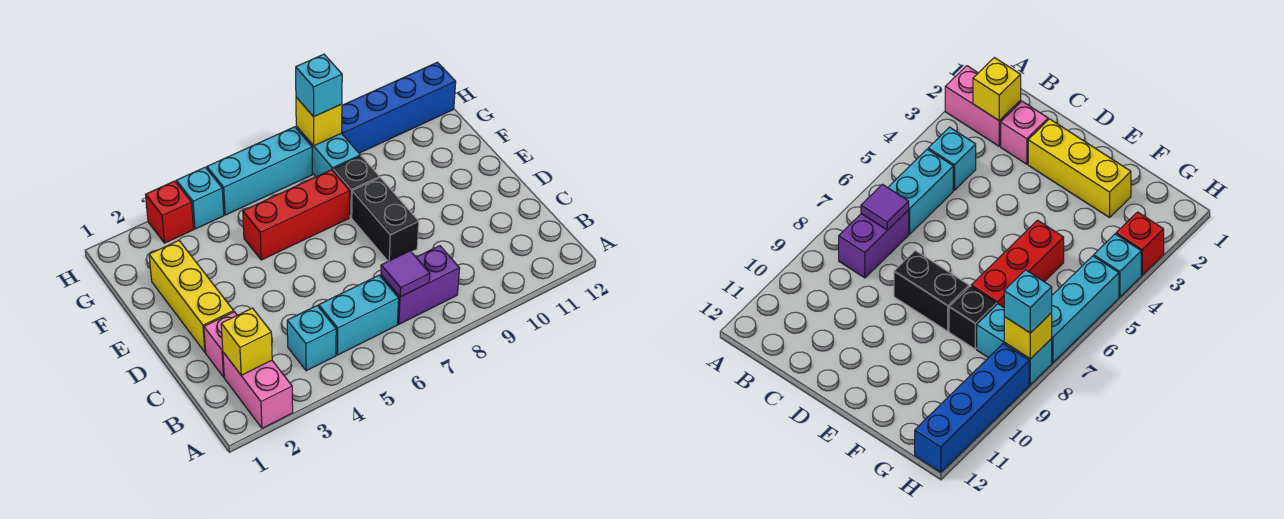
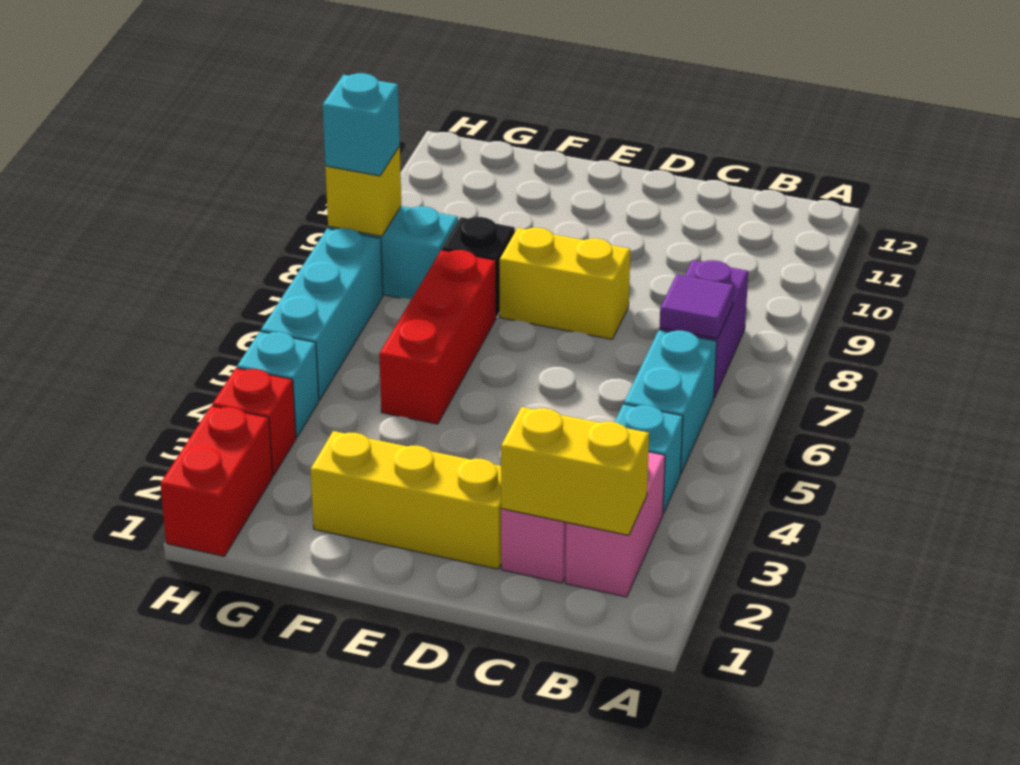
pink brick A2:B2 level 1 -> pink brick B2:B3 level 1
yellow brick B2 level 2 -> yellow brick B2:C2 level 2
black brick D8:E8 level 1 -> yellow brick D8:E8 level 1
none -> red brick H1:H2 level 1
blue brick H9:H12 level 1 -> none

